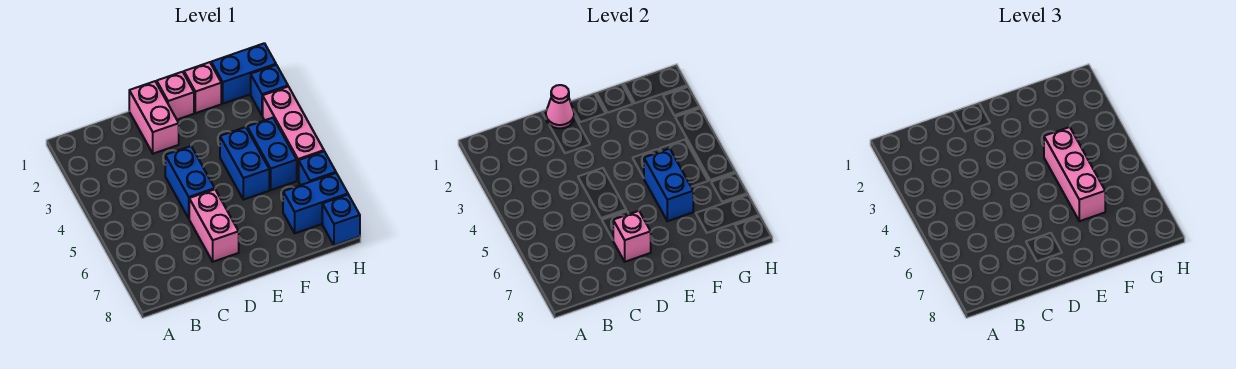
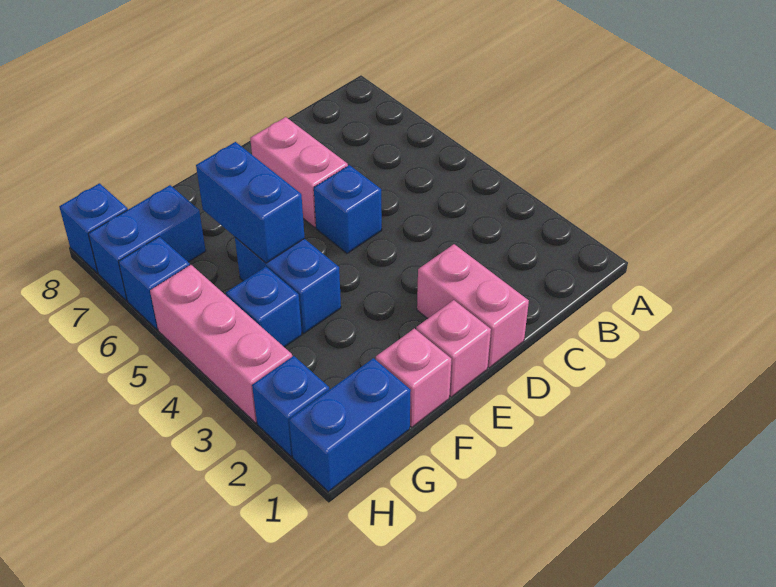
pink cone D1 level 2 -> none
blue brick D4:D5 level 1 -> blue brick D5 level 1
pink brick D7 level 2 -> none
pink brick F4:F6 level 3 -> none
blue brick G4:G5 level 1 -> blue brick G4 level 1

